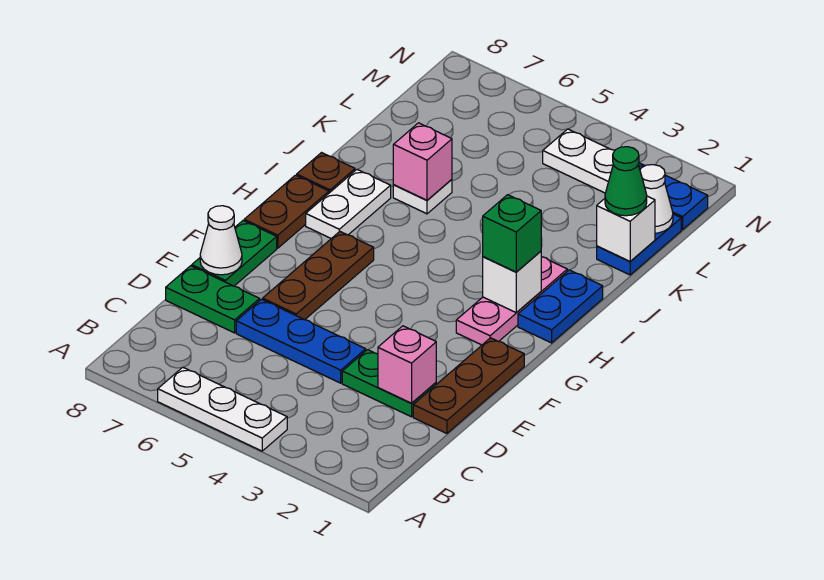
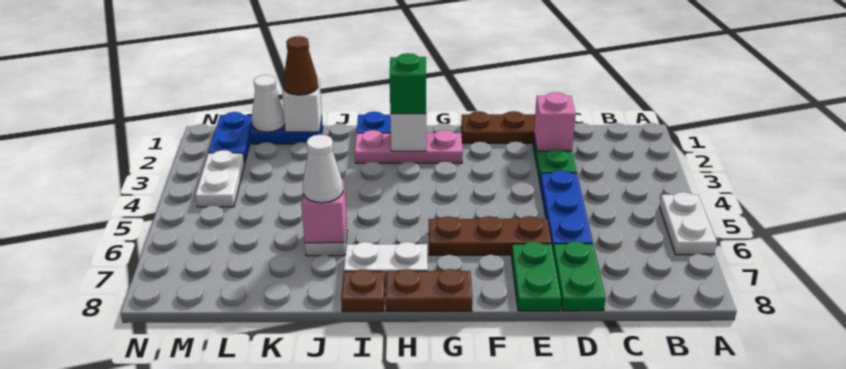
white plate A4:A6 level 1 -> white plate A5:A6 level 1
green plate E8:F8 level 1 -> green plate E7:E8 level 1
white cone E8 level 2 -> white cone J6 level 3
green cone K1 level 3 -> brown cone K1 level 3

